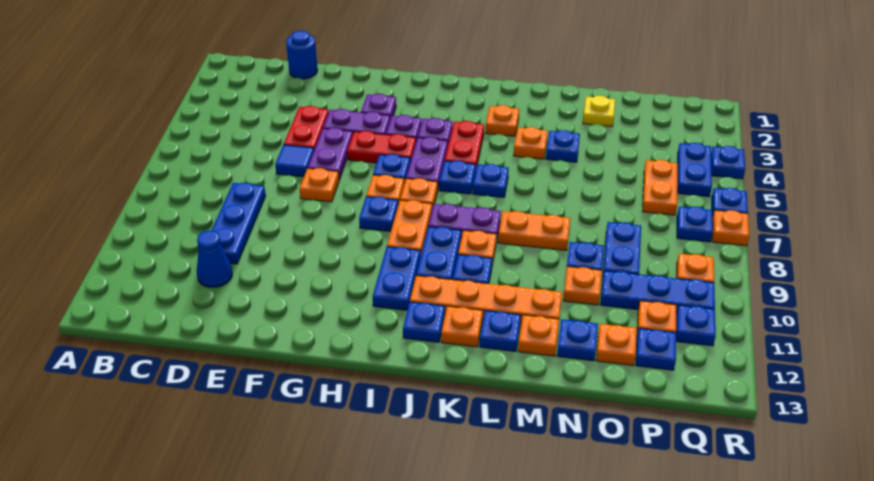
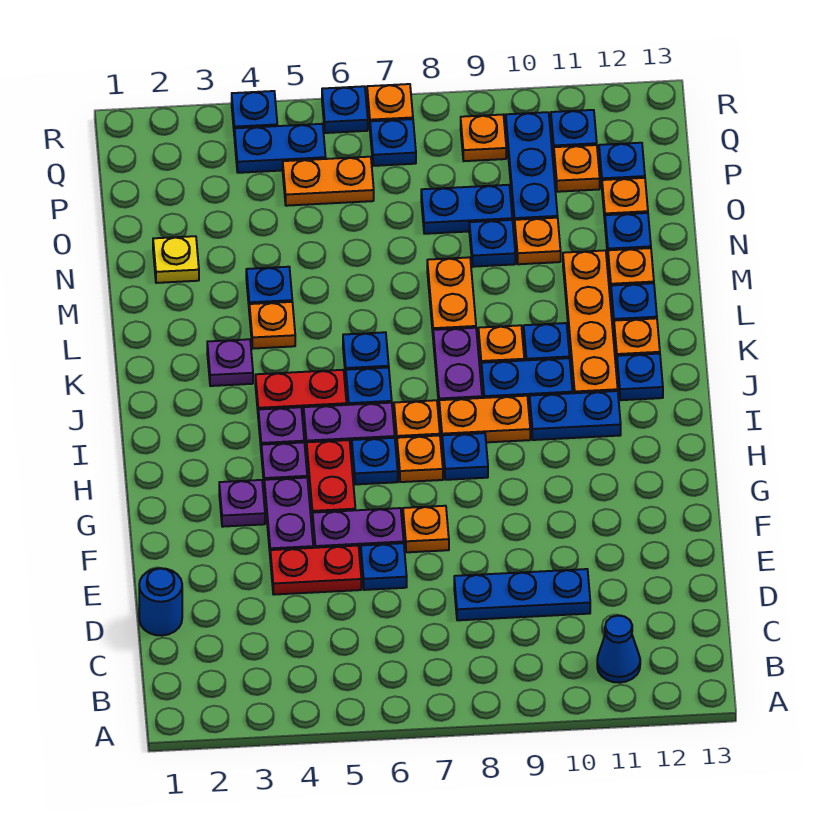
blue cone D11 level 1 -> blue cone B11 level 1
blue tile E6 level 1 -> blue plate E6 level 1
orange plate K3 level 1 -> purple plate K3 level 1

